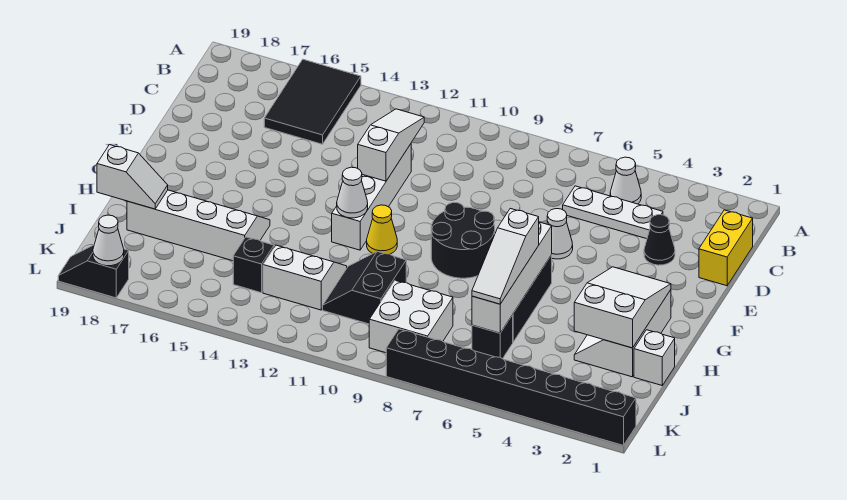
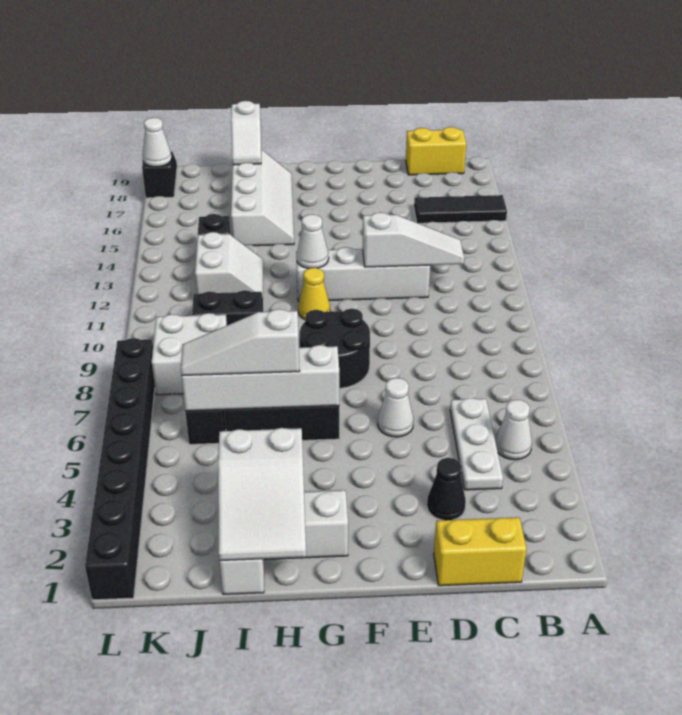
black tile A15:C16 level 1 -> black tile A16:C16 level 1
none -> yellow brick B19:C19 level 1
white slope G2:I3 level 2 top I -> white slope H1:I3 level 2 top 3

